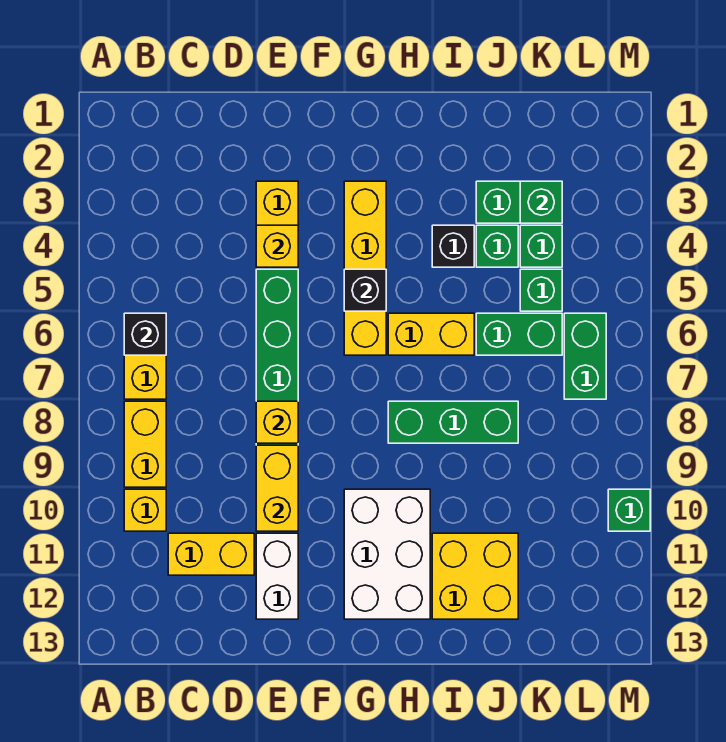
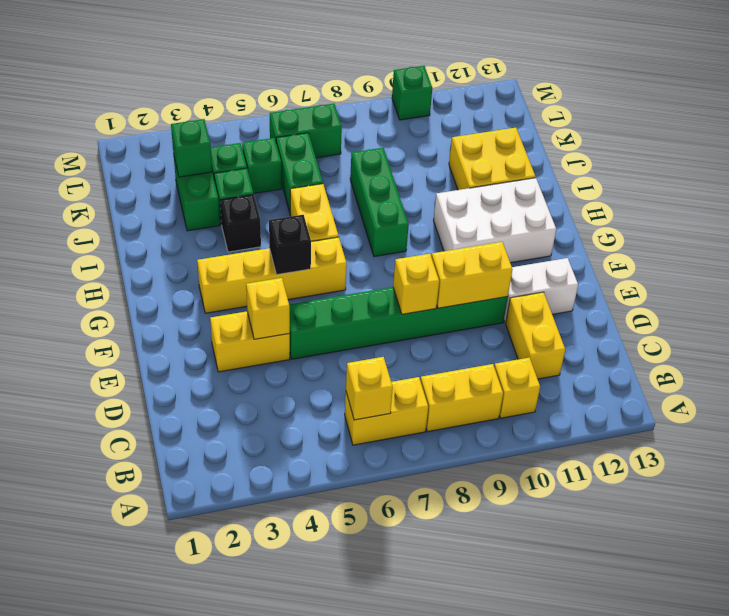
black brick B6 level 2 -> yellow brick B6 level 2

